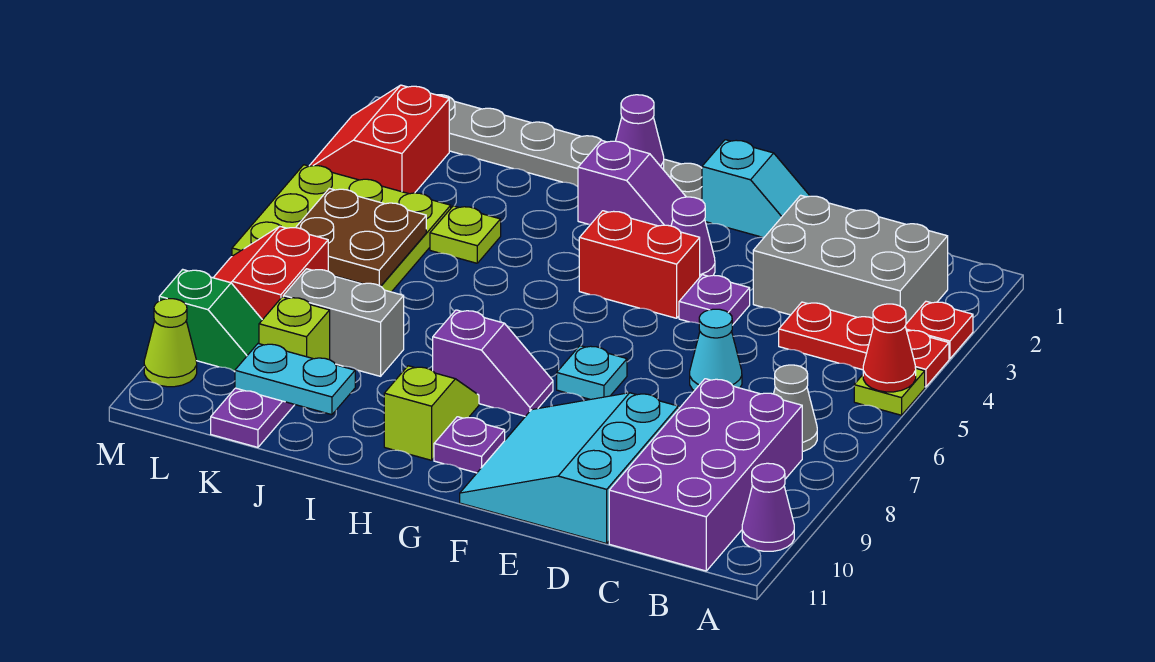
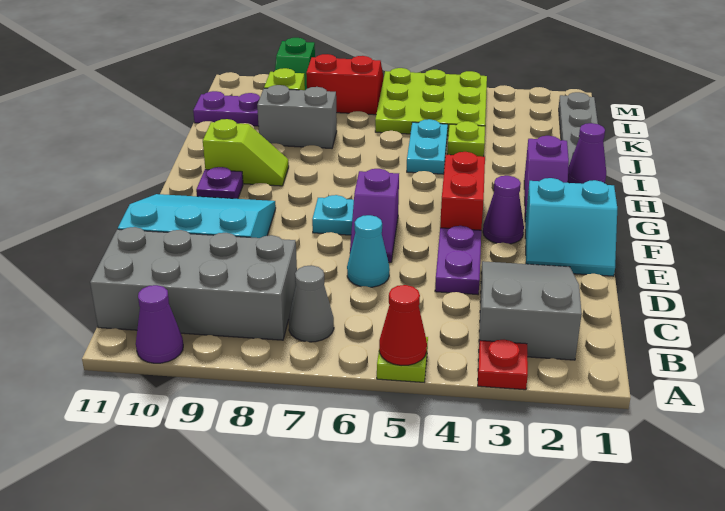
red plate A4:C4 level 1 -> none
grey brick B2:D3 level 1 -> grey slope B2:D3 level 1 top B
purple brick B8:C11 level 1 -> grey brick B8:C11 level 1
cyan slope E1:F1 level 1 top F -> cyan slope E1:F2 level 1 top F
purple plate E4 level 1 -> purple plate D4:E4 level 1
purple slope G8:H8 level 1 top H -> purple slope E6:F6 level 1 top F
grey brick J8:K8 level 1 -> grey brick J8:J9 level 1
cyan plate J10:K10 level 2 -> cyan plate I5:J5 level 1
brown plate K5:L6 level 2 -> none
red slope L2:M3 level 1 top L -> none
lime cone M10 level 1 -> none

